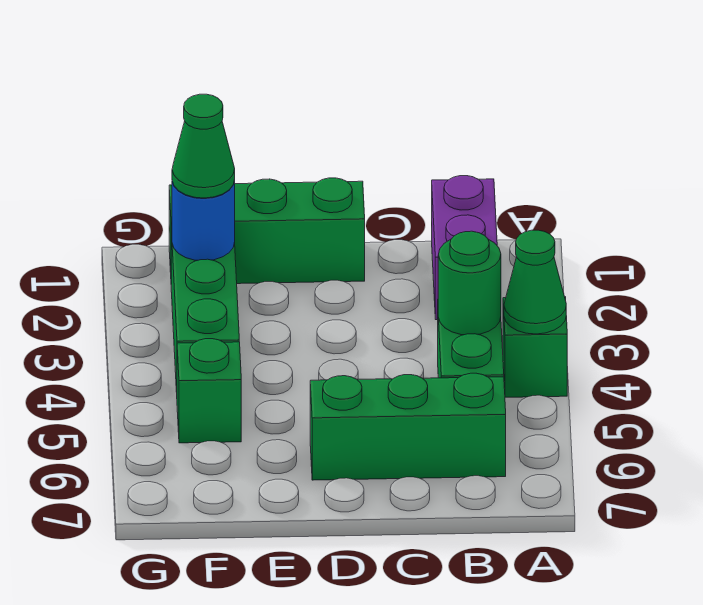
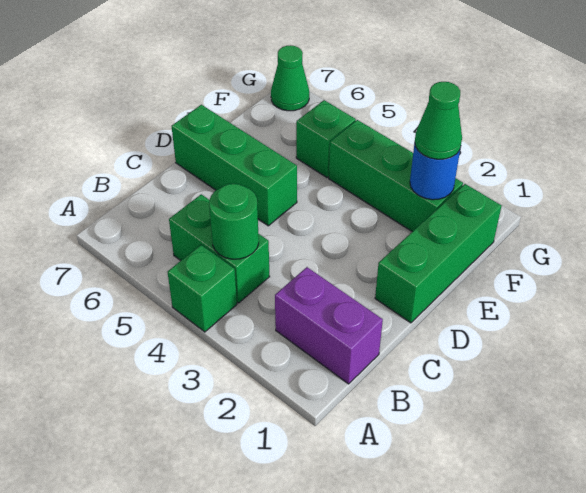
green cone A4 level 2 -> green cone G7 level 1
green brick B6:D6 level 1 -> green brick D5:D7 level 1

